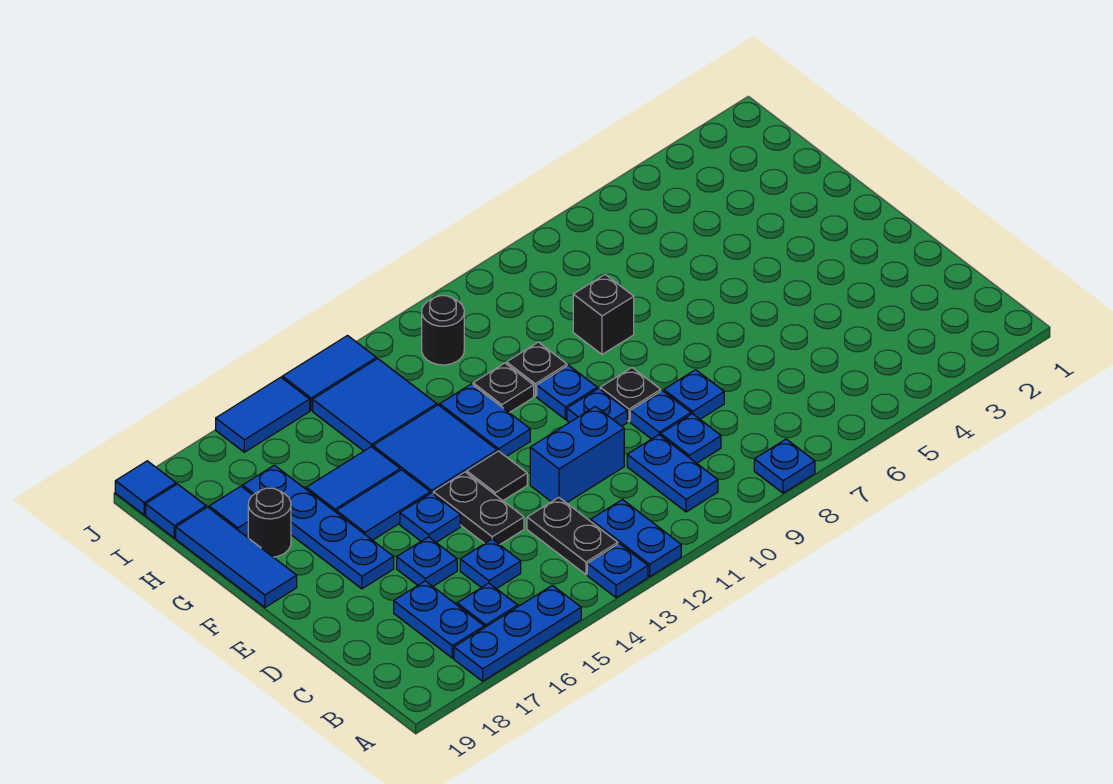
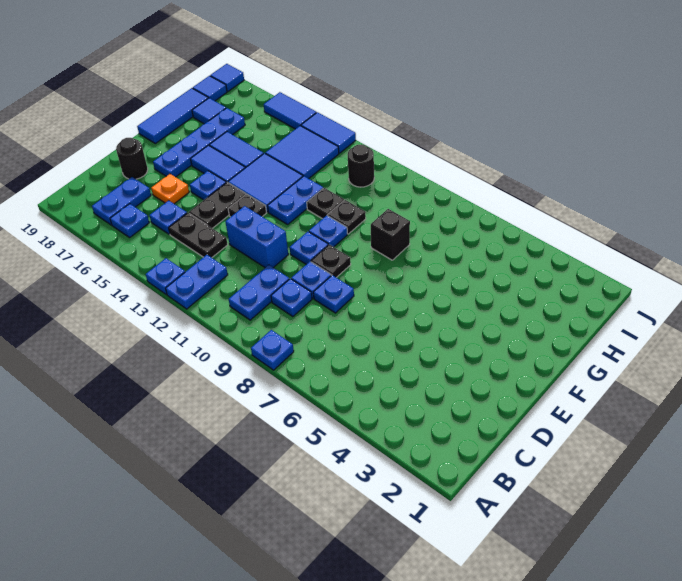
blue plate A15:A17 level 1 -> none
black plate B13:C13 level 1 -> black plate C13:C14 level 1
blue plate D16 level 1 -> orange plate D16 level 1
black tile E13 level 1 -> black plate E13 level 1
black round brick G18 level 1 -> black round brick D18 level 1

